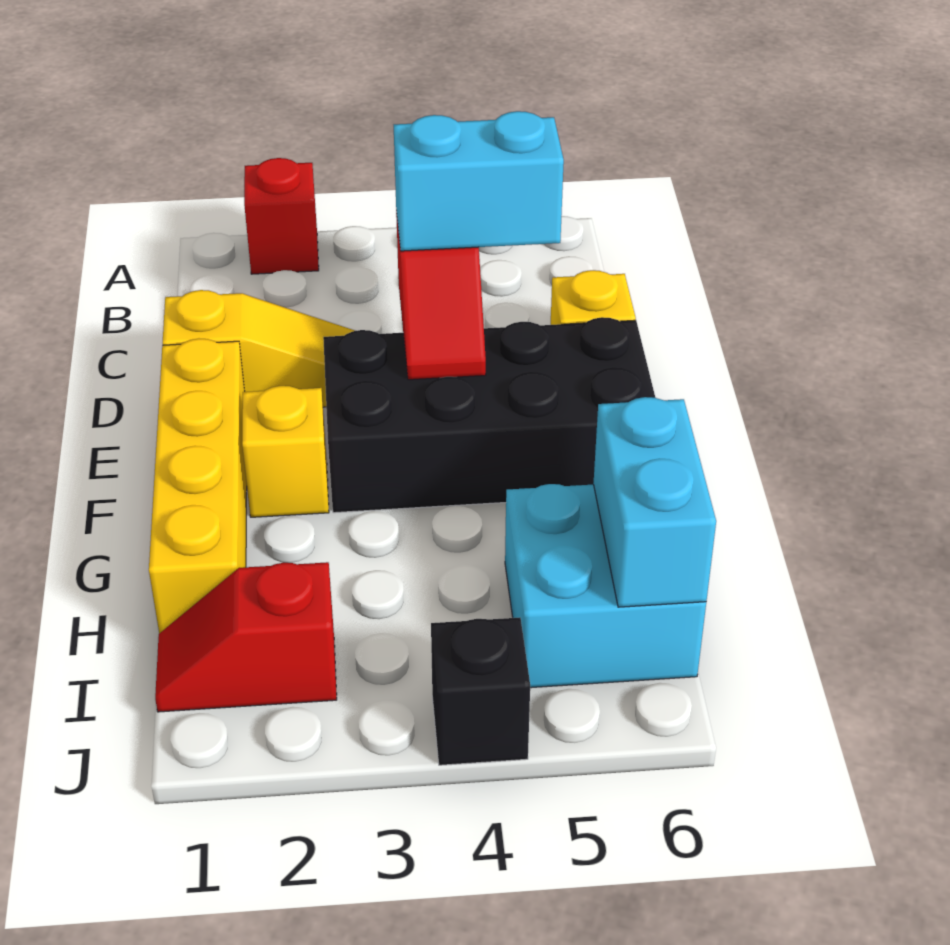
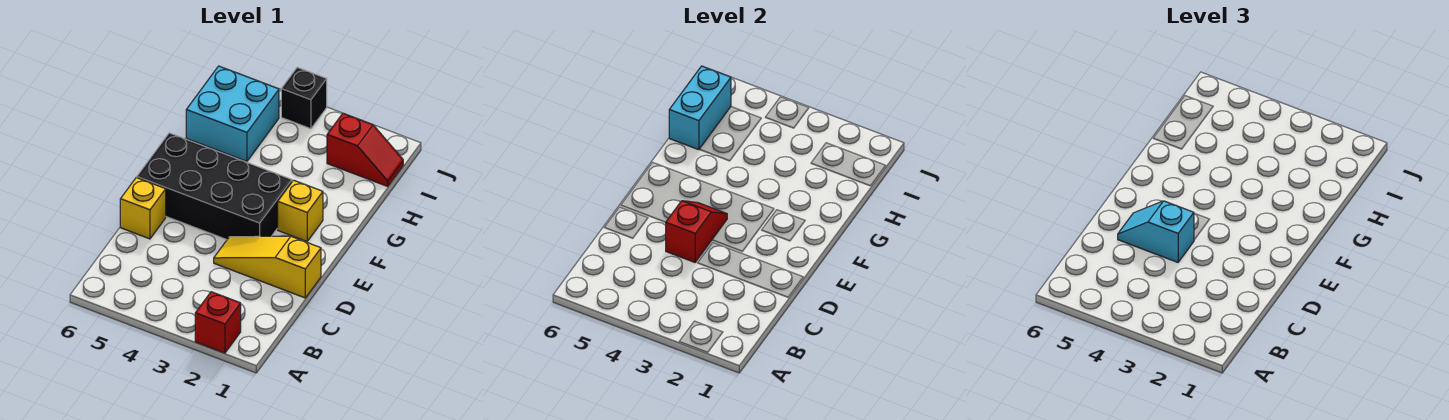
cyan brick D4:D5 level 3 -> cyan slope D4:D5 level 3 top 4
yellow brick E1:H1 level 1 -> none

